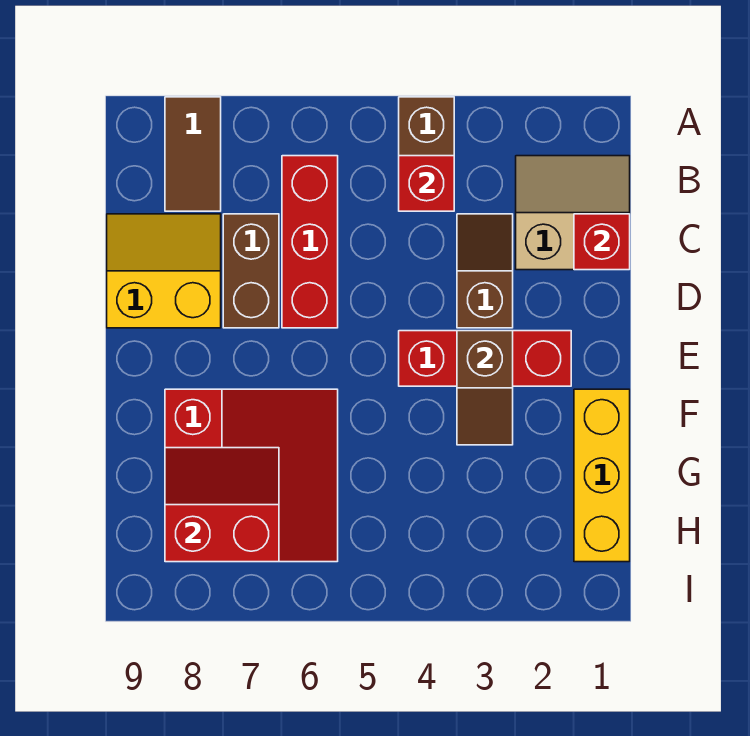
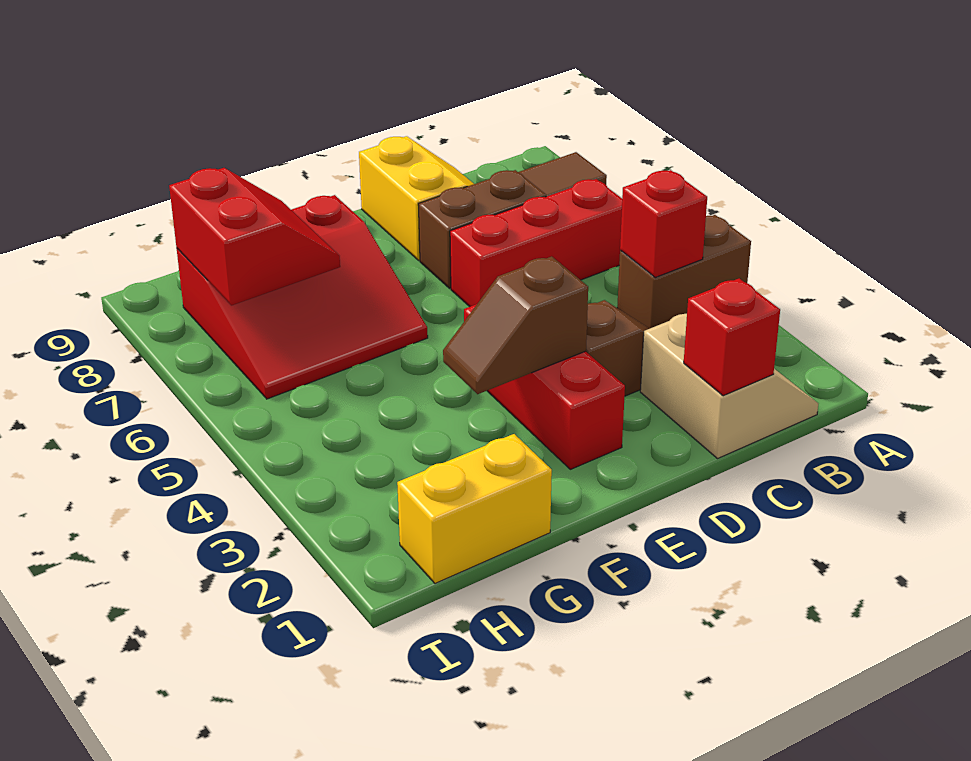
yellow brick F1:H1 level 1 -> yellow brick G1:H1 level 1

